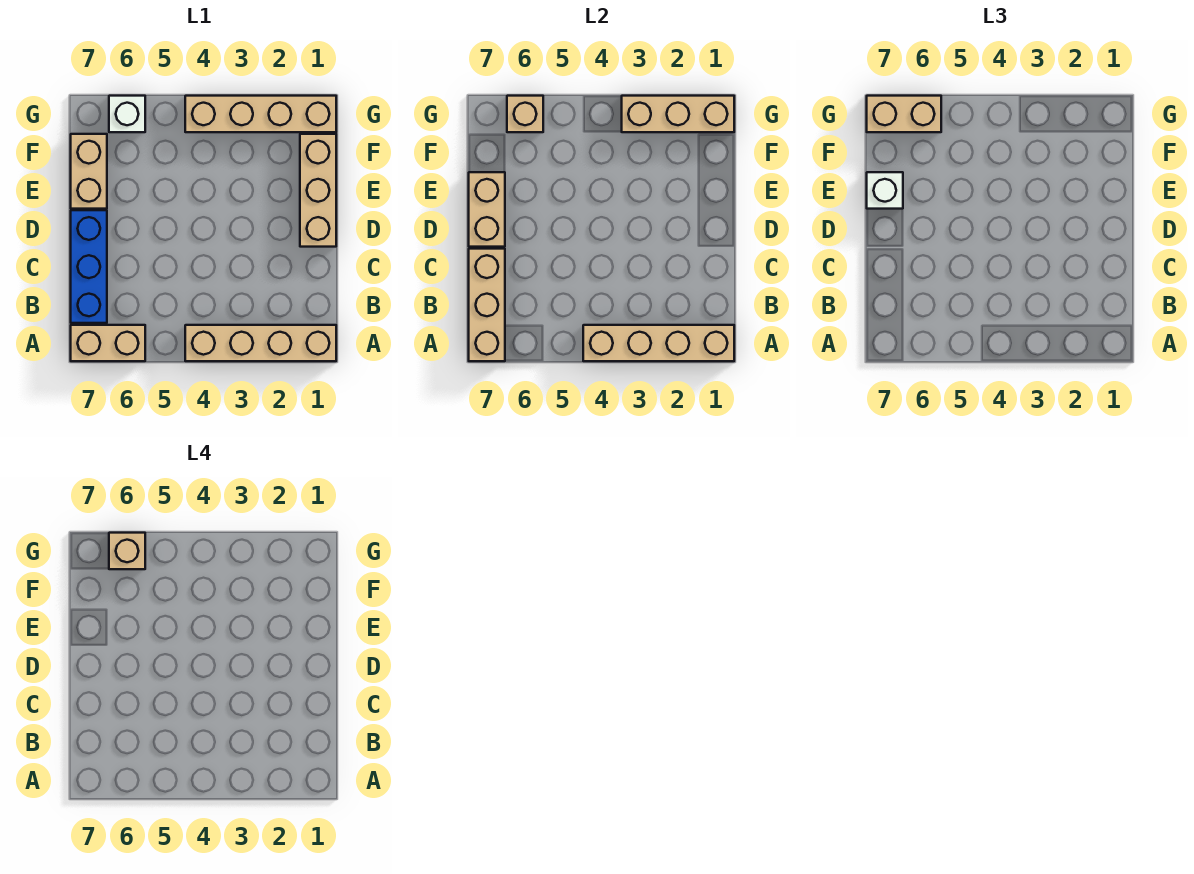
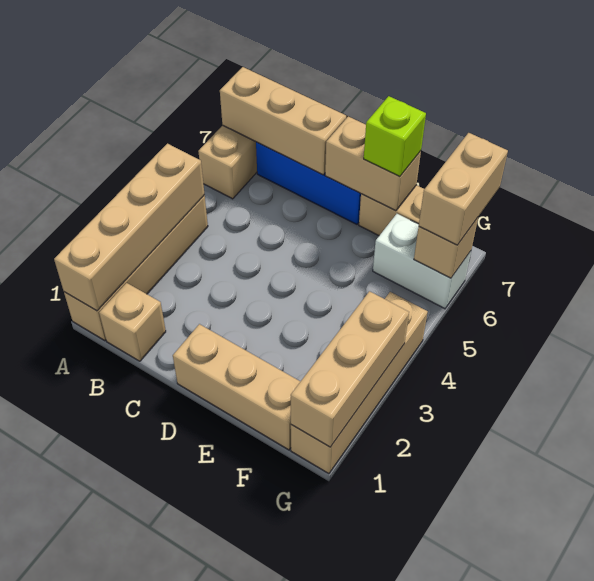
white brick E7 level 3 -> lime brick E7 level 3
white brick G6 level 1 -> white brick F6:G6 level 1
tan brick G6 level 4 -> tan brick B1 level 1

